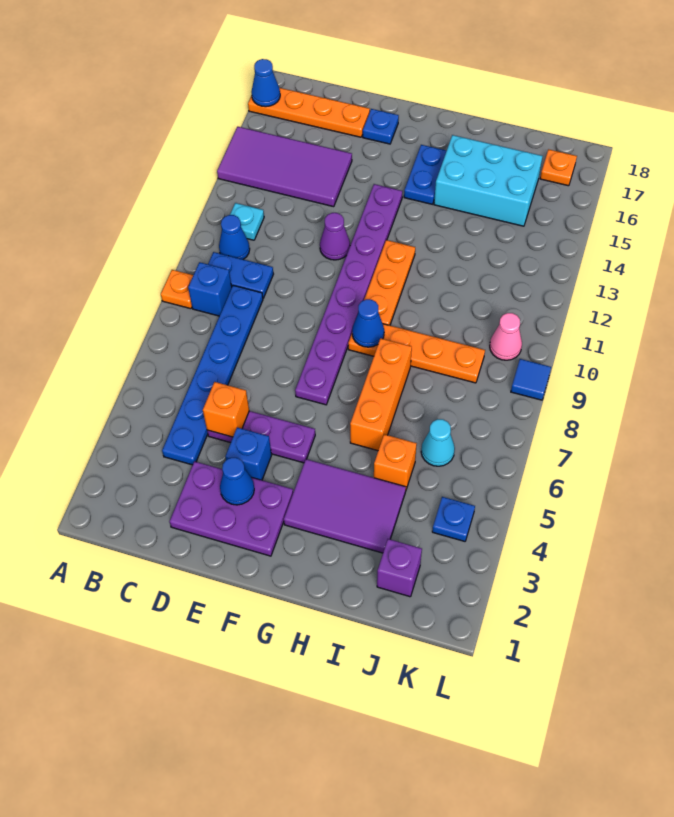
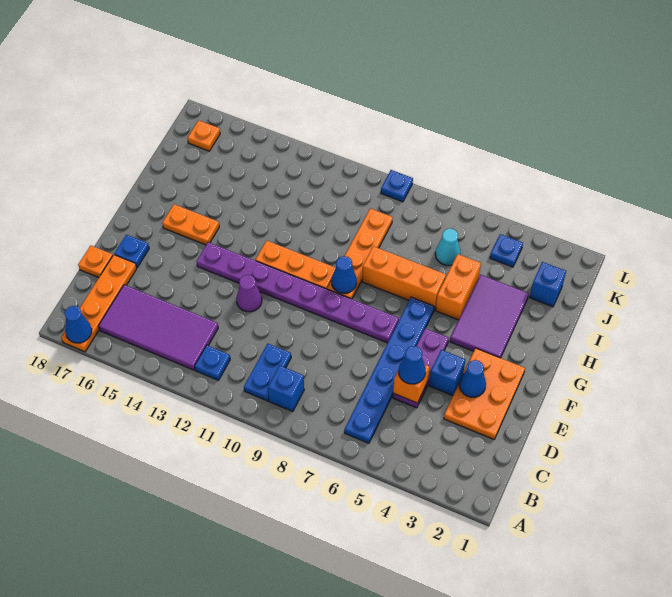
orange plate A9 level 1 -> orange plate D18 level 1
purple tile A14:D15 level 1 -> purple tile B13:C16 level 1
blue cone B11 level 1 -> blue cone D5 level 3
cyan plate B12 level 1 -> blue plate B12 level 1
blue plate C4:C9 level 1 -> blue plate B6:G6 level 1
purple plate D2:F3 level 1 -> orange plate D2:F3 level 1
blue plate G15:G16 level 1 -> orange plate G15:G16 level 1
cyan brick H15:J16 level 1 -> none
orange brick I5 level 1 -> orange brick H5:I5 level 1
purple brick J2 level 1 -> blue brick J2 level 1
pink cone K10 level 1 -> none
blue tile L9 level 1 -> blue plate L9 level 1

